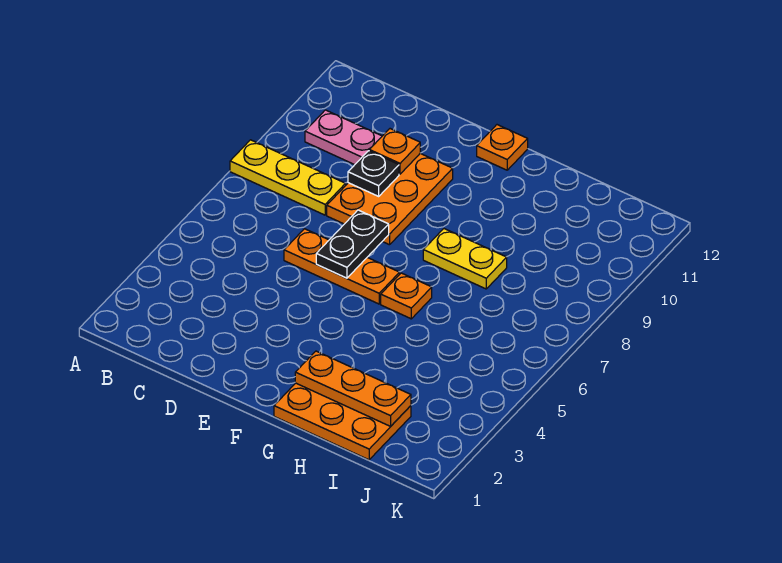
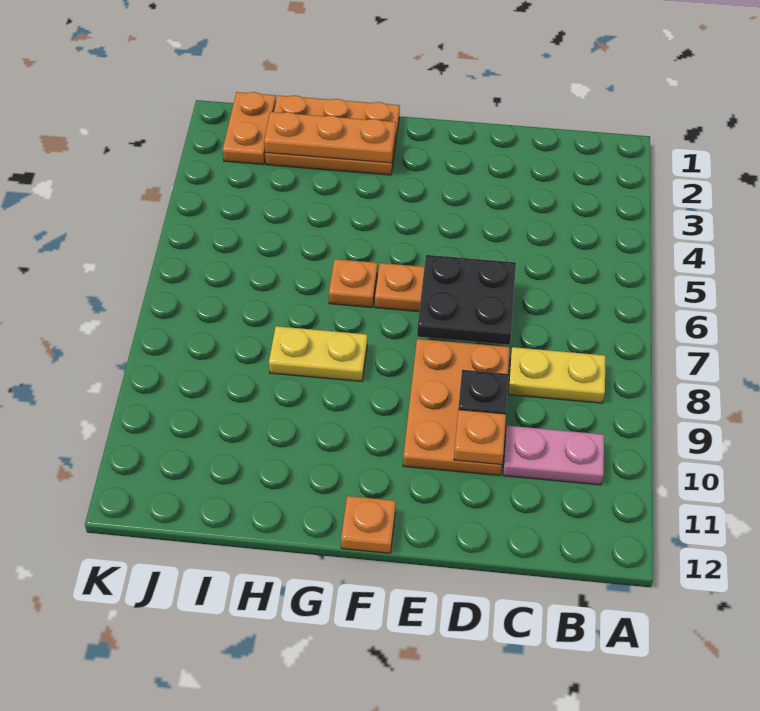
yellow plate A8:C8 level 1 -> yellow plate B8:C8 level 1
black plate E6:E7 level 2 -> black plate D6:E7 level 2
none -> orange plate J1:J2 level 1

